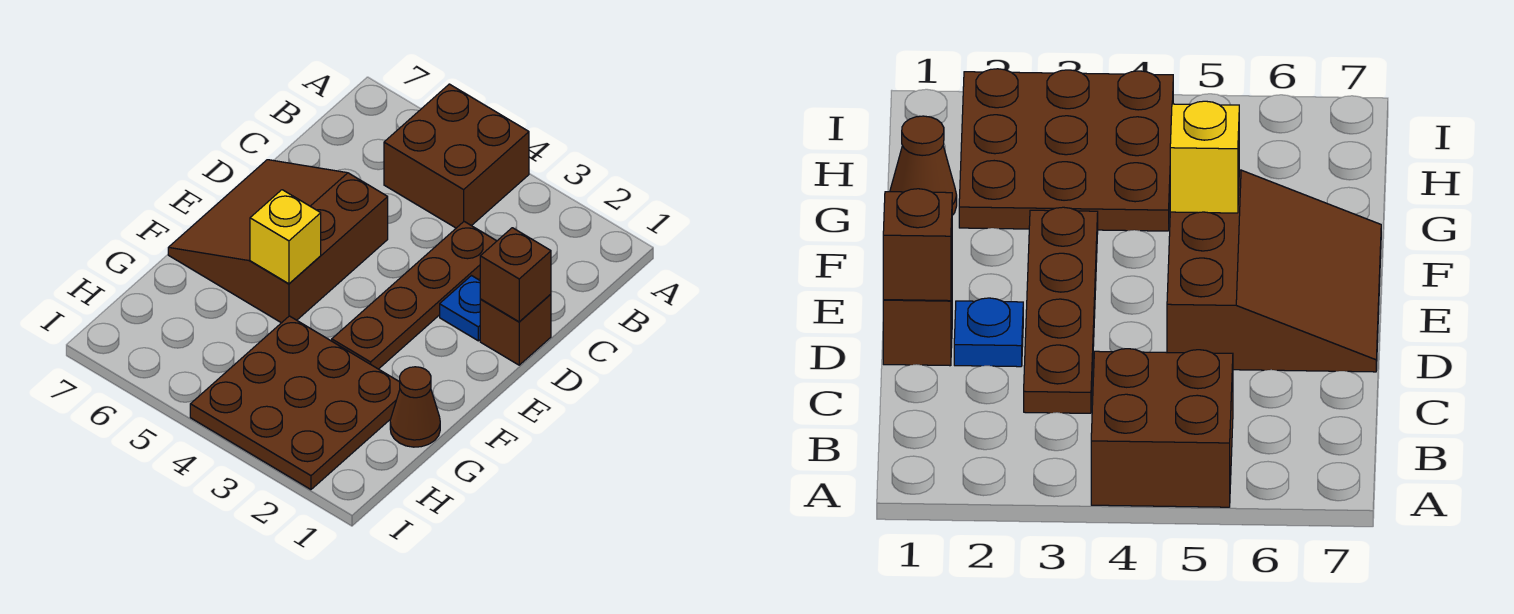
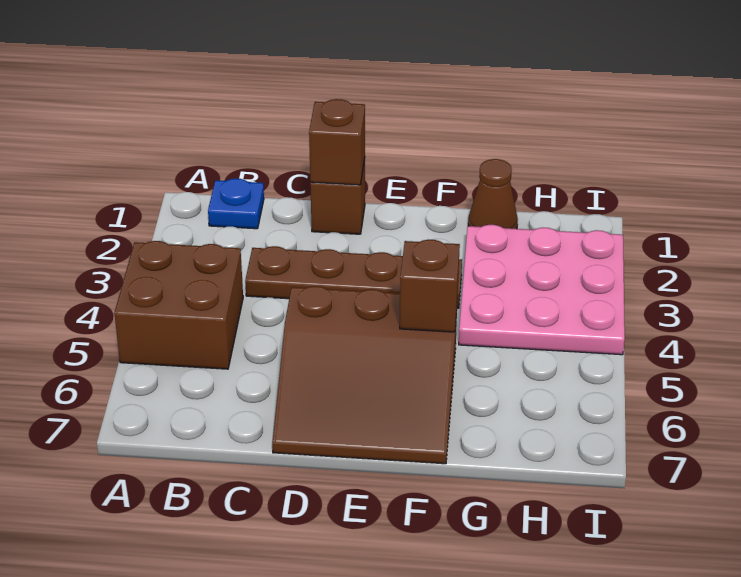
blue plate D2 level 1 -> blue plate B1 level 1
yellow brick F5 level 2 -> brown brick F5 level 2
brown plate G2:I4 level 1 -> pink plate G2:I4 level 1

